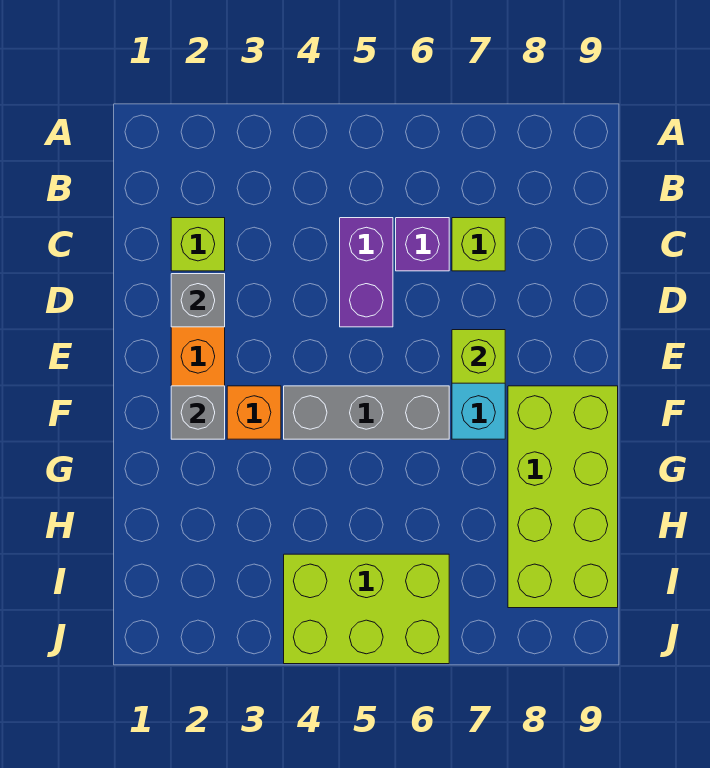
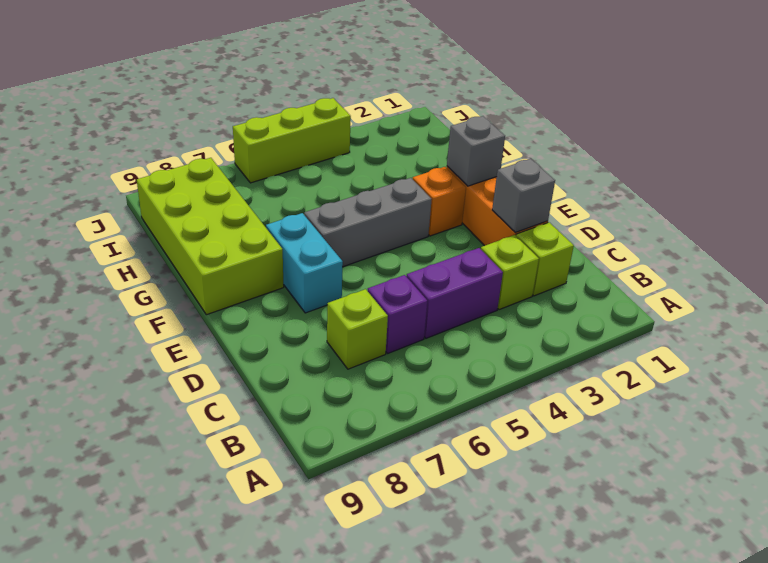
purple brick C5:D5 level 1 -> purple brick C4:C5 level 1
lime brick E7 level 2 -> lime brick C3 level 1
lime brick I4:J6 level 1 -> lime brick J4:J6 level 1

